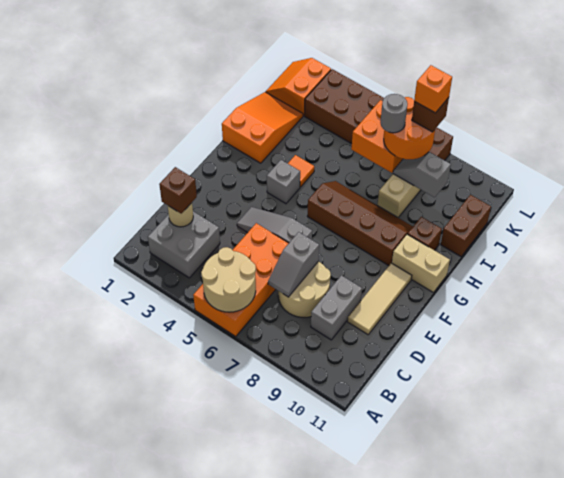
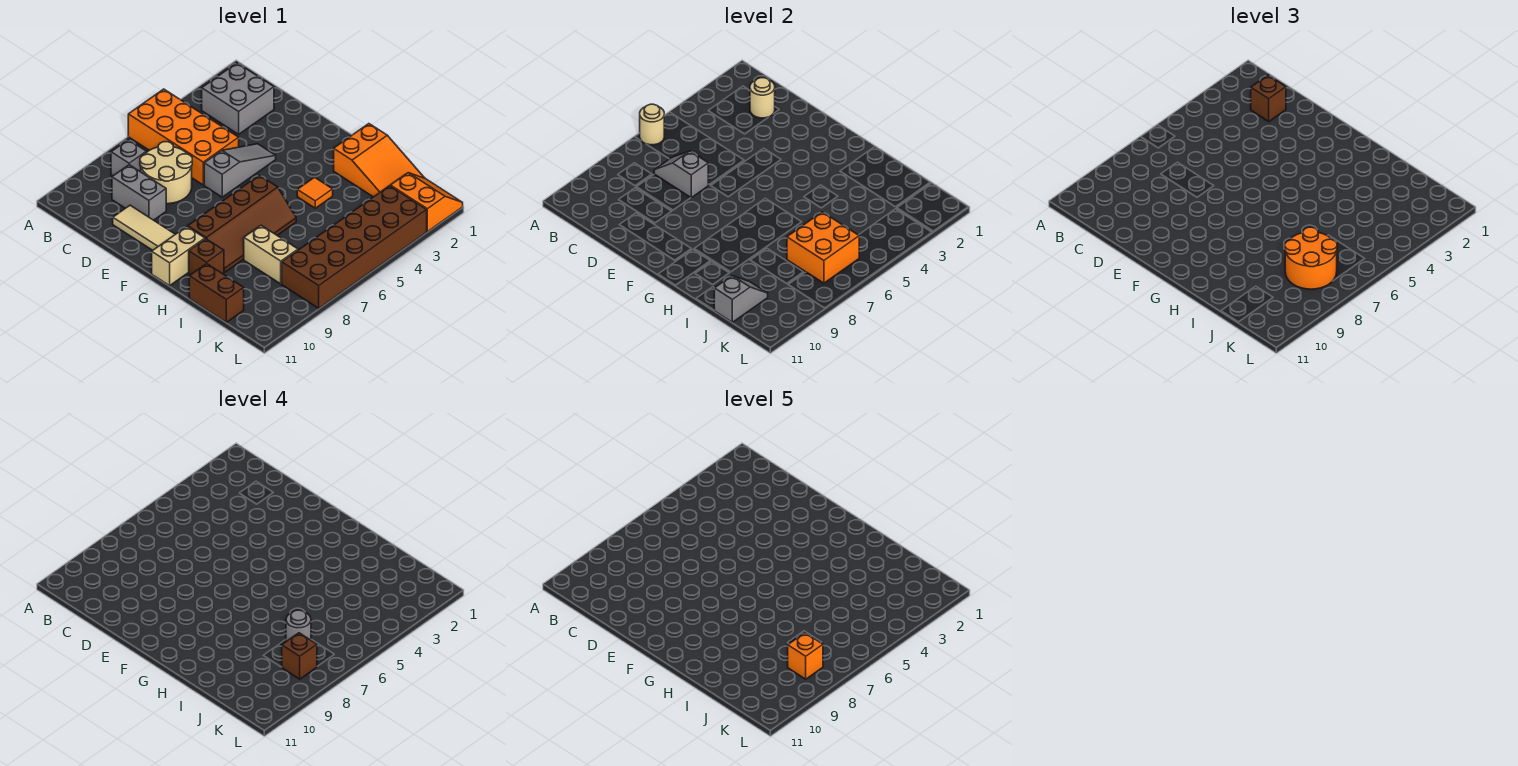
tan round brick A5:B6 level 2 -> tan round brick A6 level 2
grey brick G4 level 1 -> grey brick B8 level 1
grey slope J8:J9 level 2 top 9 -> grey slope J10:J11 level 2 top 11

